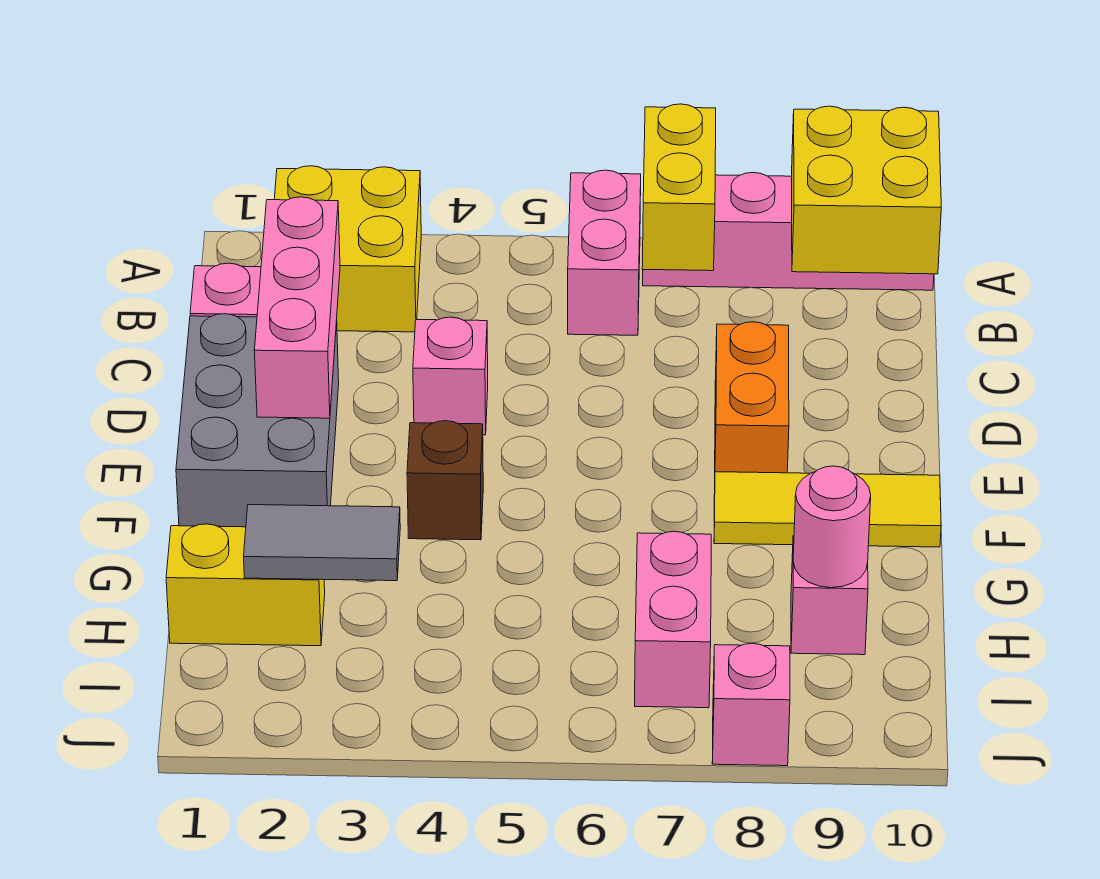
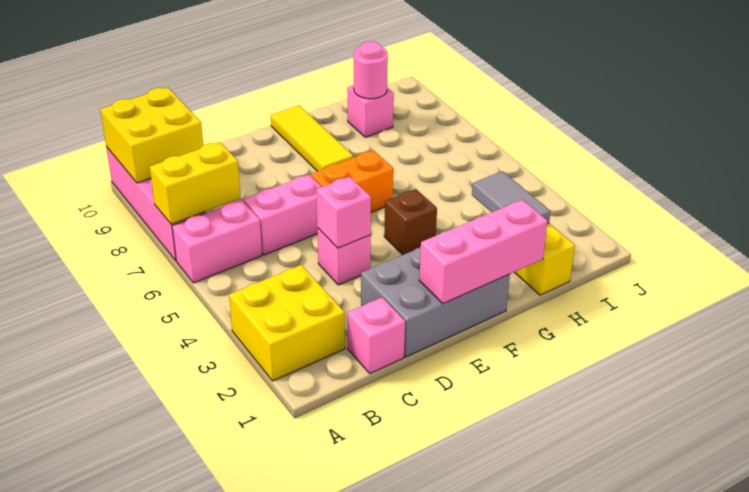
pink brick C2:E2 level 2 -> pink brick E1:G1 level 2
orange brick D8:E8 level 1 -> orange brick E6:F6 level 1
pink brick H7:I7 level 1 -> pink brick C6:D6 level 1
pink brick J8 level 1 -> pink brick D4 level 2

